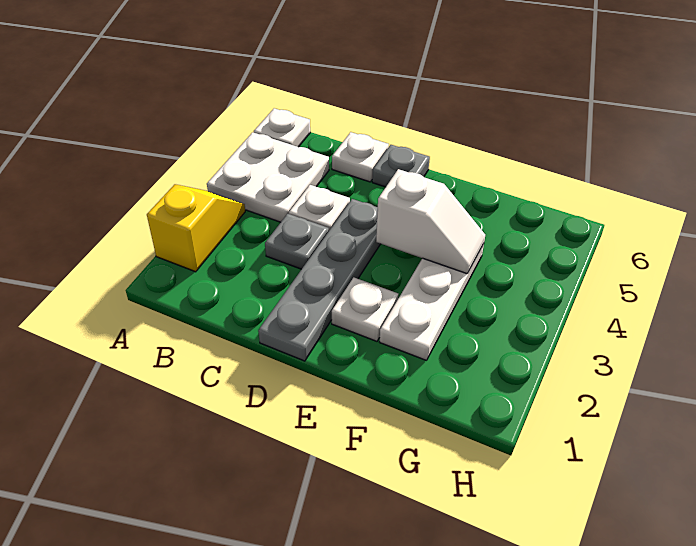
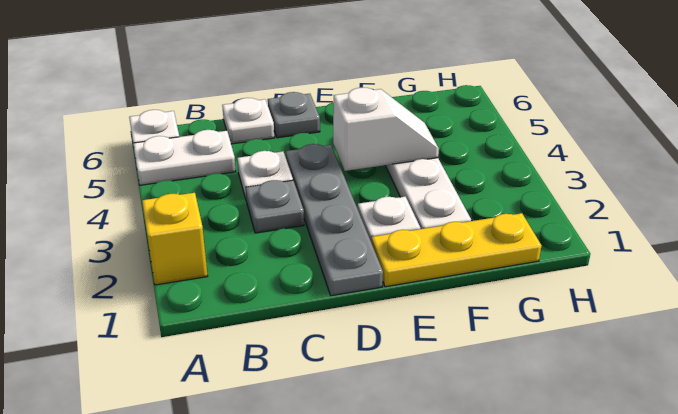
white plate A4:B5 level 1 -> white plate A5:B5 level 1
none -> yellow plate E1:G1 level 1

